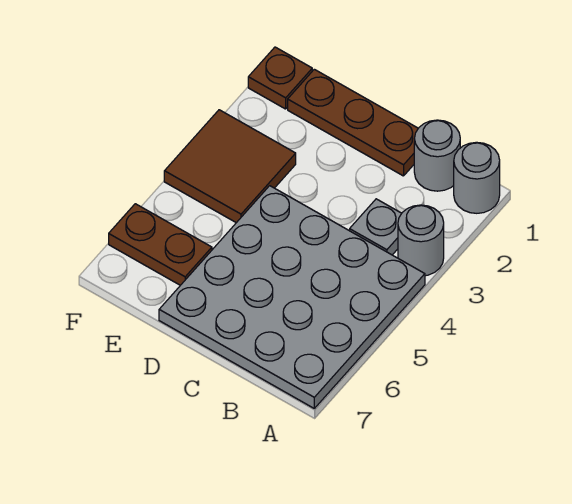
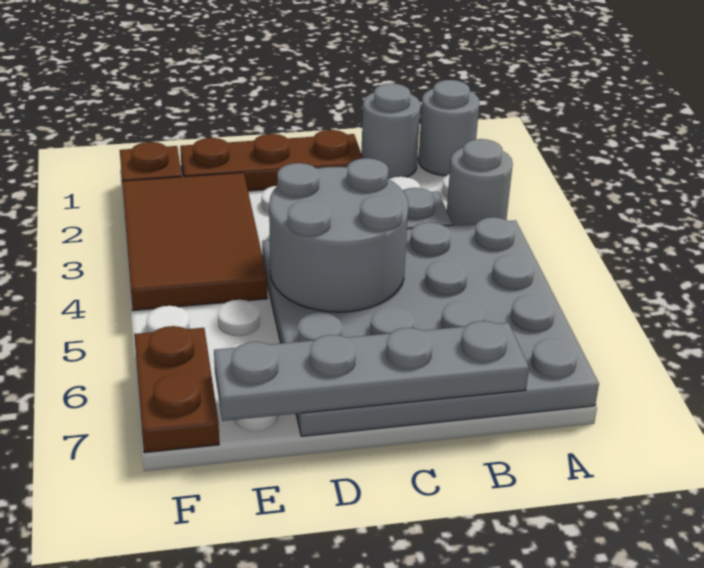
none -> grey plate B7:E7 level 2
none -> grey round brick C4:D5 level 2
brown tile E3:F4 level 1 -> brown tile E2:F4 level 1
brown plate E6:F6 level 1 -> brown plate F6:F7 level 1

